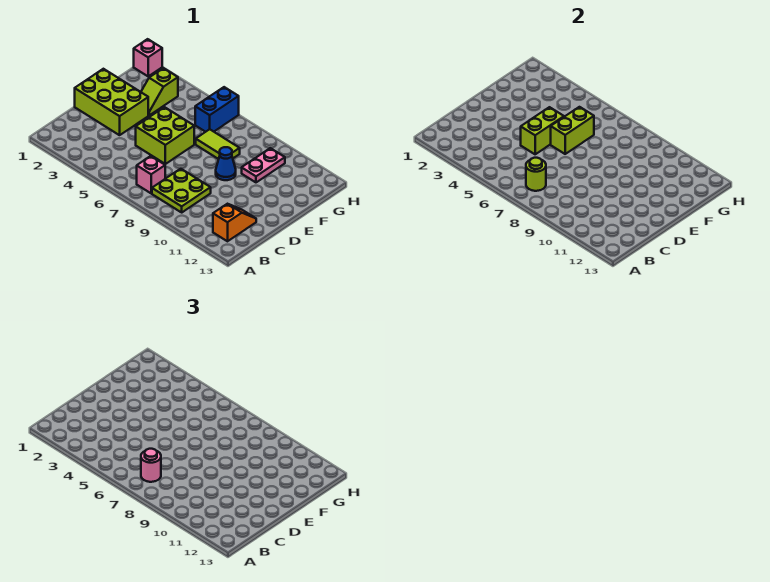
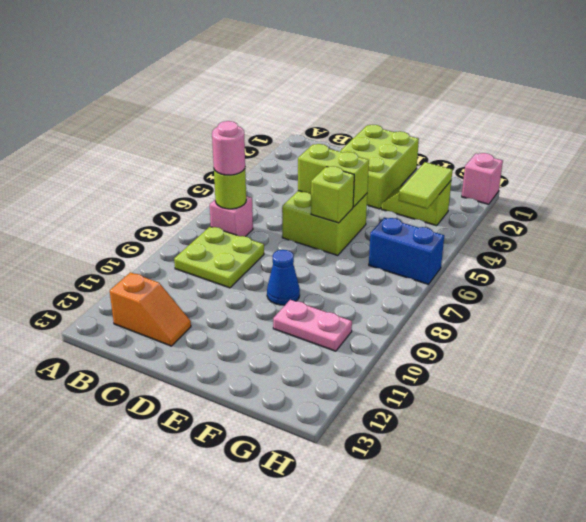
lime brick E6:F6 level 2 -> lime brick E6 level 2
lime tile F7:F8 level 1 -> lime tile G3:G4 level 2

